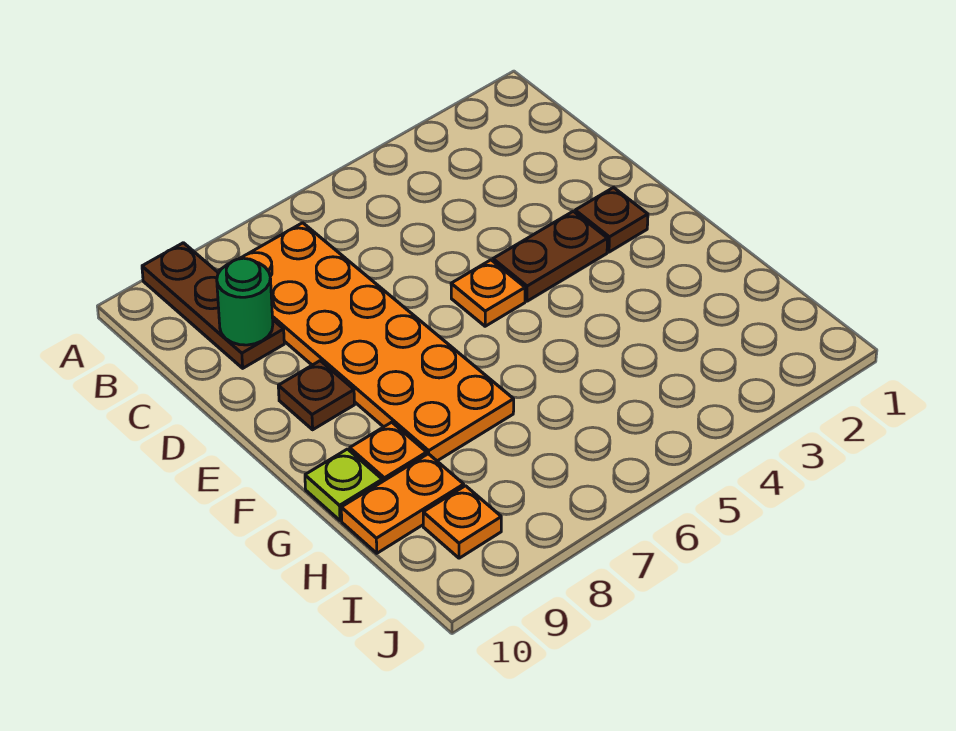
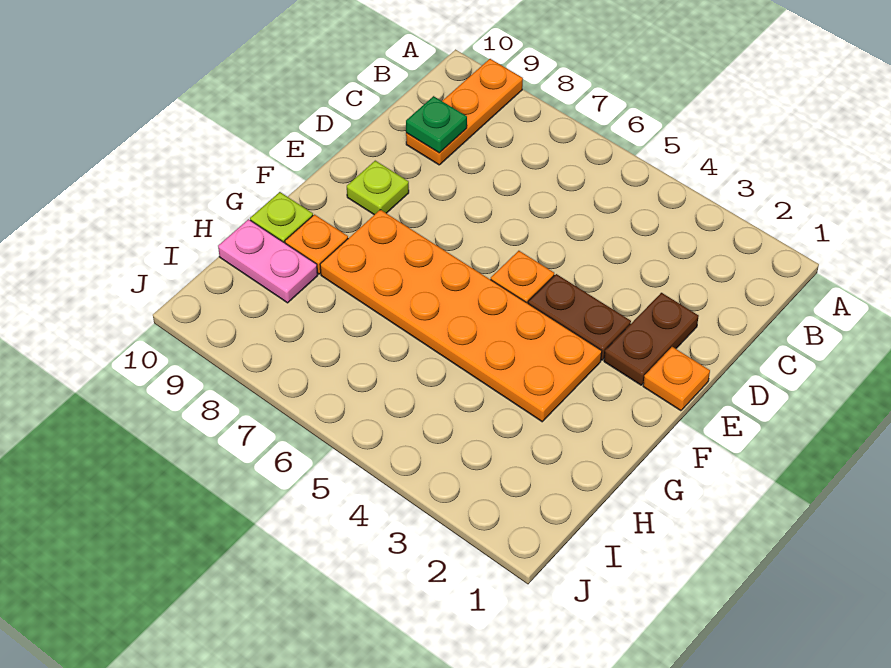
brown plate A9:C9 level 1 -> orange plate A9:C9 level 1
orange plate B7:G8 level 1 -> orange plate F3:G8 level 1
green round brick C9 level 2 -> green plate C9 level 2
brown plate E2 level 1 -> brown plate D2:E2 level 1
brown plate E9 level 1 -> lime plate E9 level 1
orange plate H9:H10 level 1 -> pink plate H9:H10 level 1
orange plate I9 level 1 -> orange plate E1 level 1

